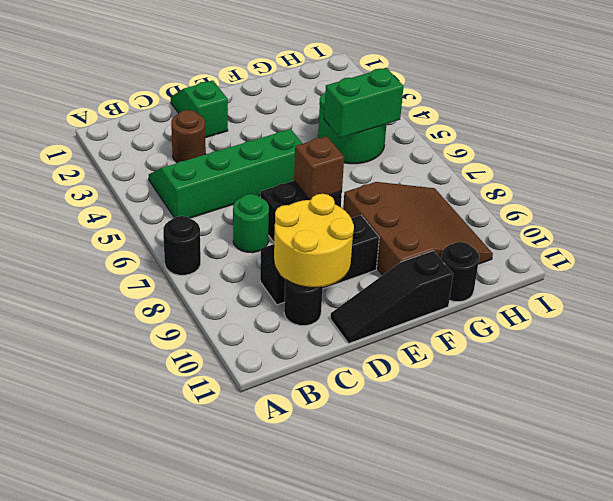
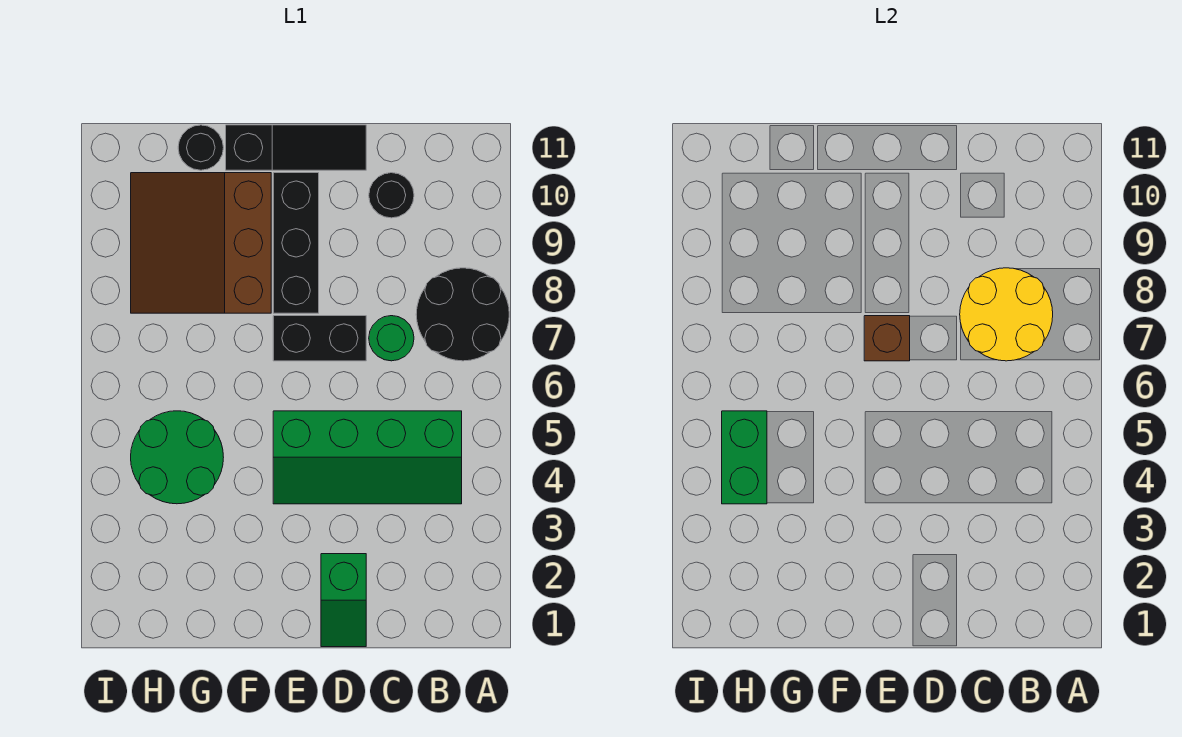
black round brick A7 level 1 -> black round brick A7:B8 level 1
brown round brick C3 level 1 -> none
black brick C9:E9 level 1 -> black brick E8:E10 level 1
yellow round brick C9:D10 level 2 -> yellow round brick B7:C8 level 2
green brick G5:H5 level 2 -> green brick H4:H5 level 2

